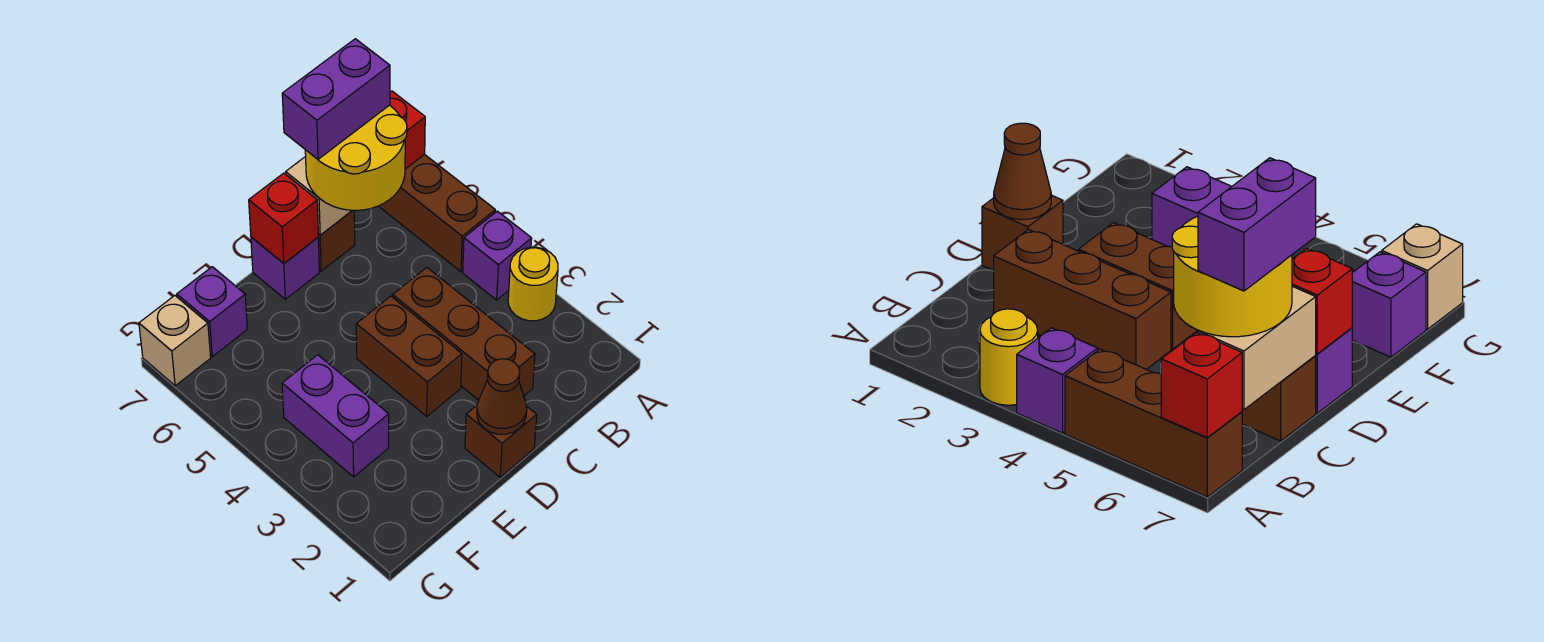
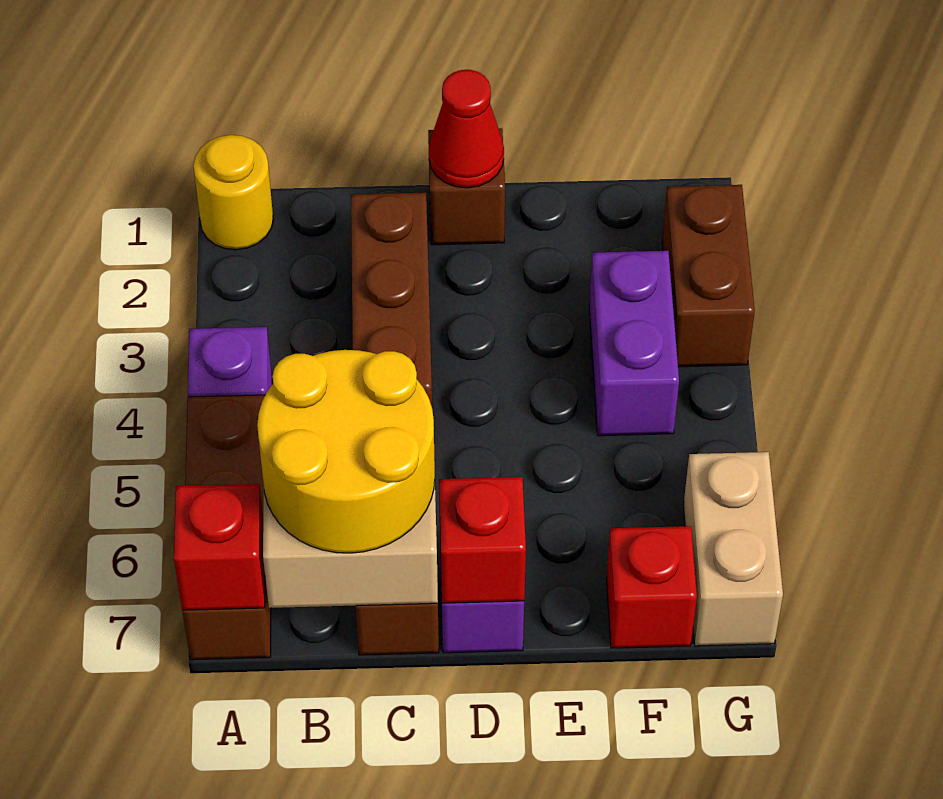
yellow round brick A3 level 1 -> yellow round brick A1 level 1
purple brick B7:C7 level 4 -> none
brown cone D1 level 2 -> red cone D1 level 2
brown brick D3:D4 level 1 -> brown brick G2:G3 level 1
purple brick F7 level 1 -> red brick F7 level 1
tan brick G7 level 1 -> tan brick G6:G7 level 1

